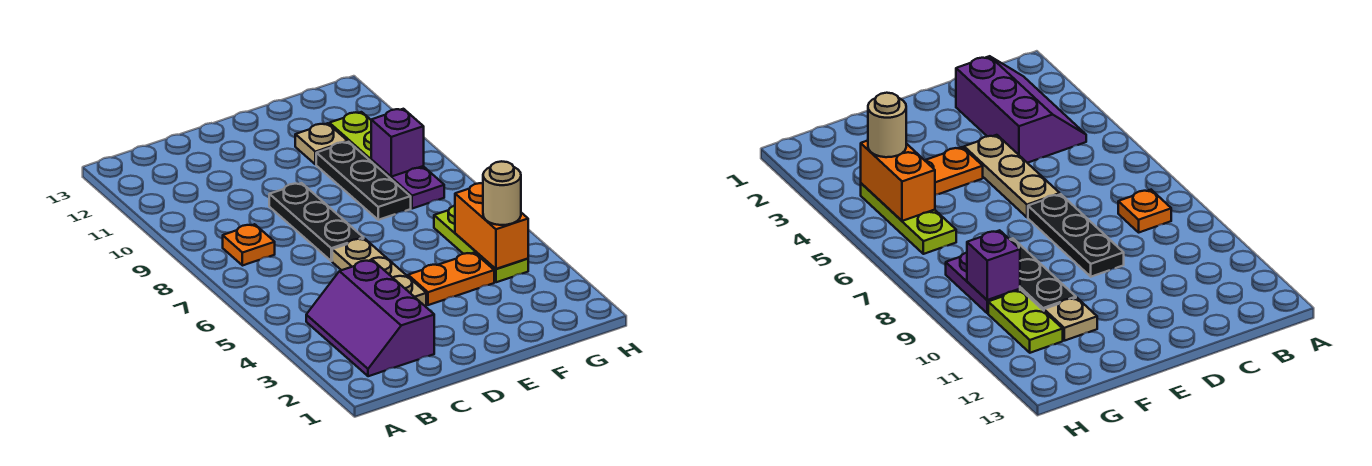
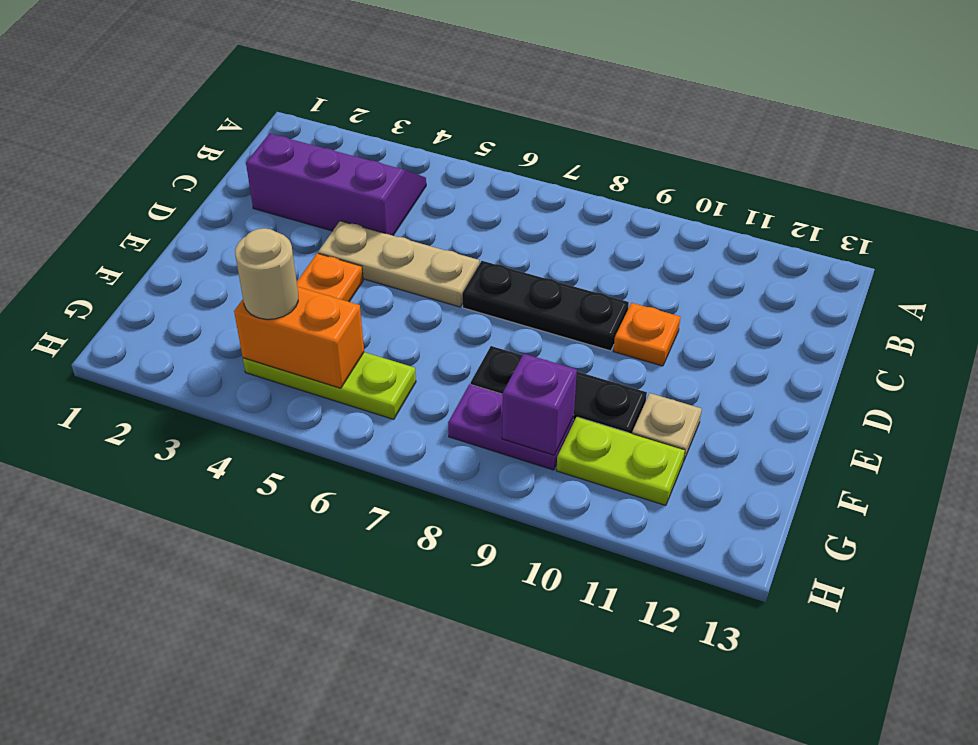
orange plate B8 level 1 -> orange plate D10 level 1

